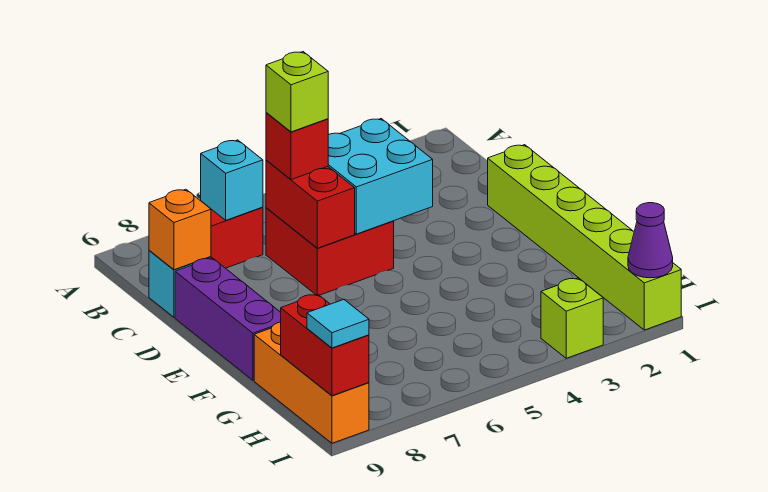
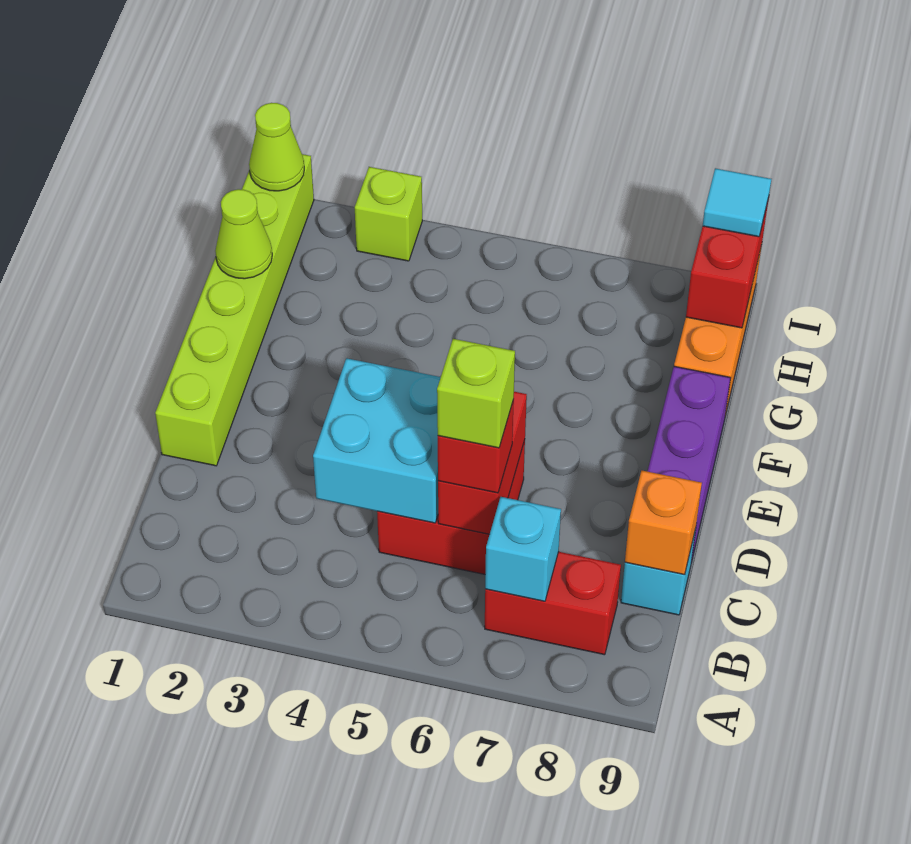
none -> lime cone G1 level 2
purple cone I1 level 2 -> lime cone I1 level 2

